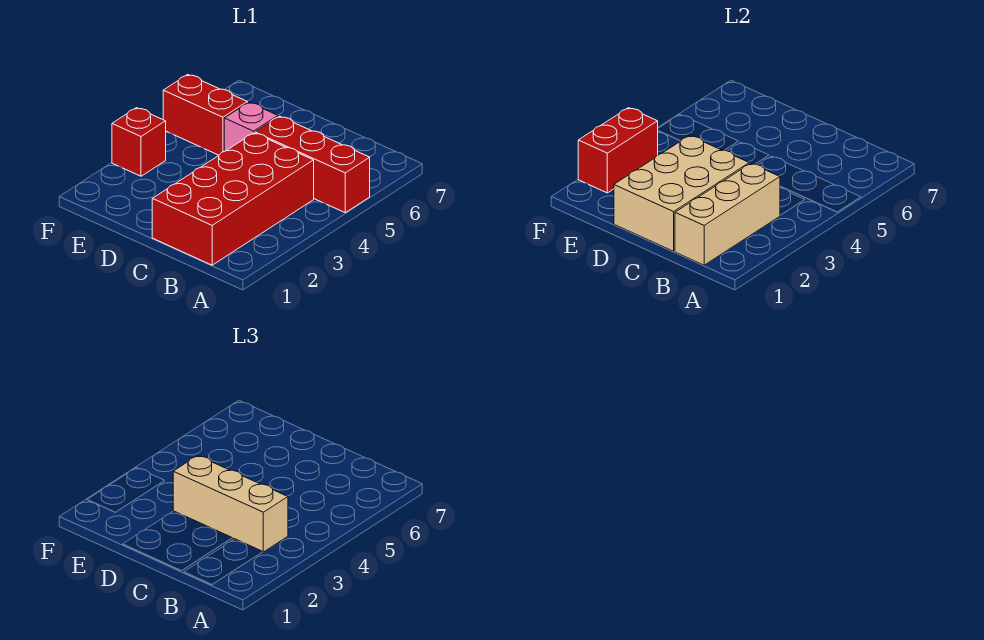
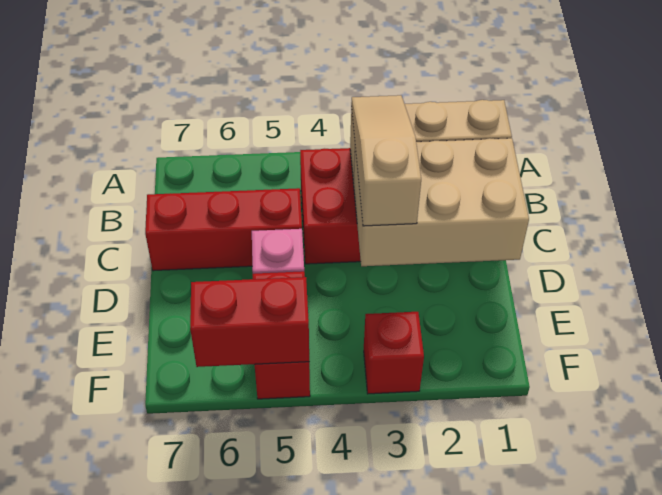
red brick A5:C5 level 1 -> red brick C5:C7 level 1
tan brick B3:D3 level 3 -> tan slope B3:D3 level 3 top D
red brick F2:F3 level 2 -> red brick F5:F6 level 2

